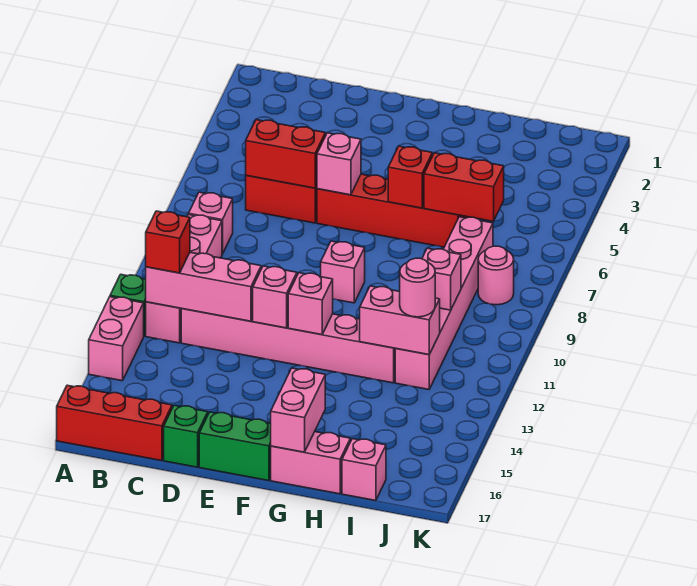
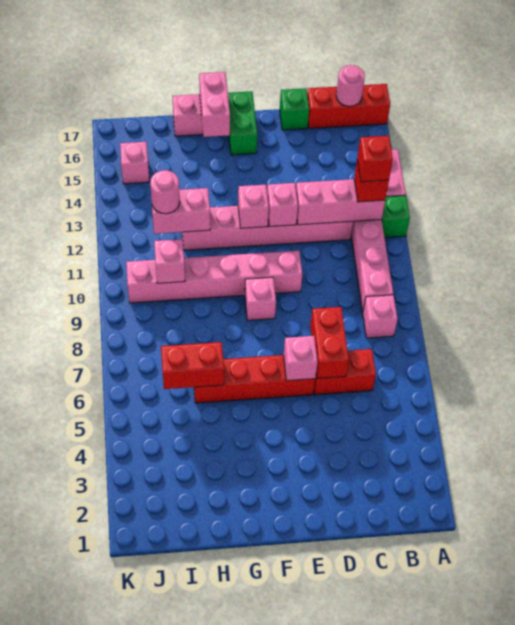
red brick C6:D6 level 2 -> red brick D6:D7 level 2
green brick E17:F17 level 1 -> green brick F16:F17 level 1
red brick G6 level 2 -> red brick B12 level 4
pink brick I7:I12 level 1 -> pink brick E10:J10 level 1
pink brick I17 level 1 -> pink brick J15 level 1
pink round brick J8 level 1 -> pink round brick B17 level 2

